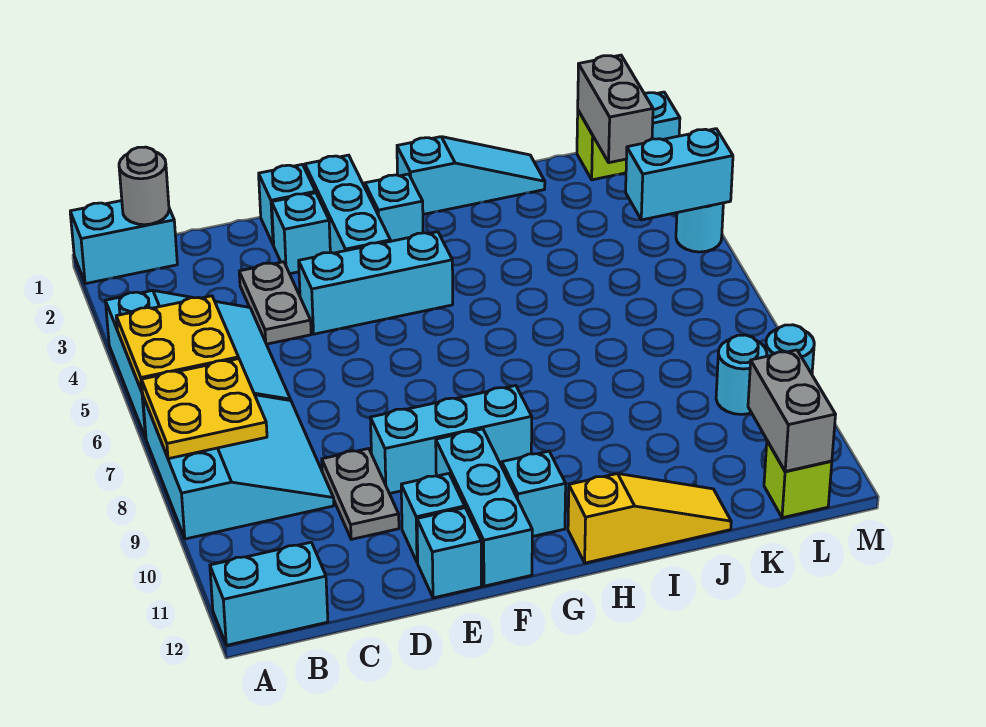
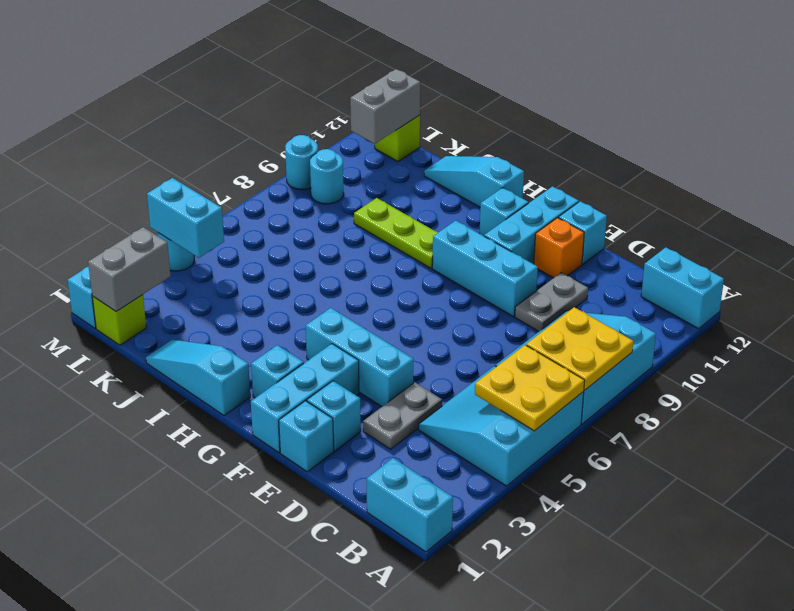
grey round brick B1 level 2 -> none
cyan brick E11 level 1 -> orange brick E11 level 1
none -> lime plate H9:J9 level 1
yellow slope H12:J12 level 1 top H -> cyan slope H12:J12 level 1 top H

